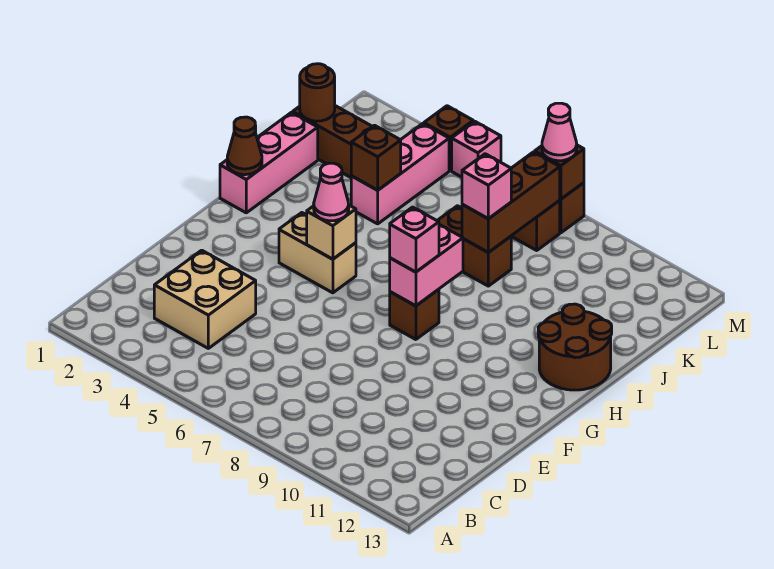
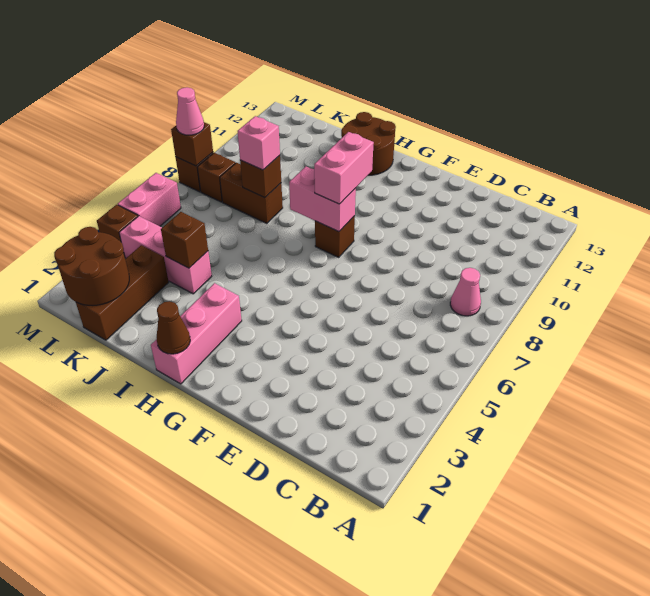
tan brick C3:D4 level 1 -> none
tan brick G4:G5 level 1 -> none
tan brick G5 level 2 -> none
pink cone G5 level 3 -> pink cone B8 level 1
pink brick G8 level 3 -> pink brick G8:G9 level 3
pink brick H1:J1 level 1 -> pink brick H1:H3 level 1
brown brick J7:J8 level 1 -> brown brick J8:K8 level 1
brown brick J8:L8 level 2 -> brown brick J8 level 2
brown round brick K1 level 2 -> brown round brick K1:L2 level 2
pink brick M5 level 1 -> pink brick M5:M6 level 1

